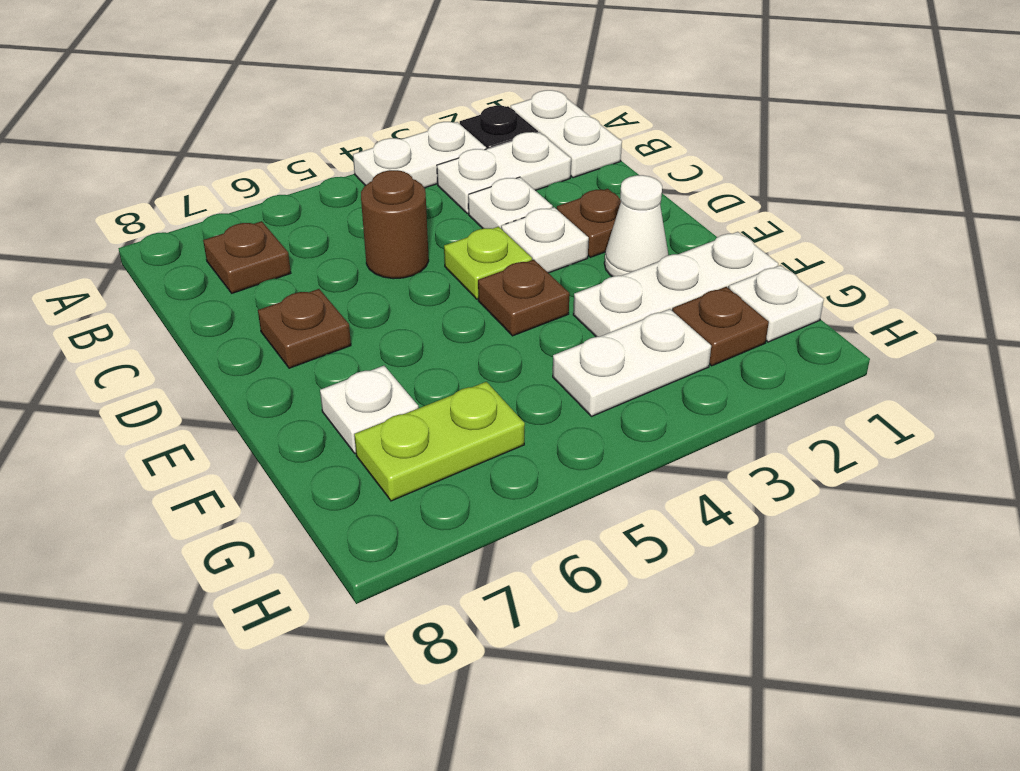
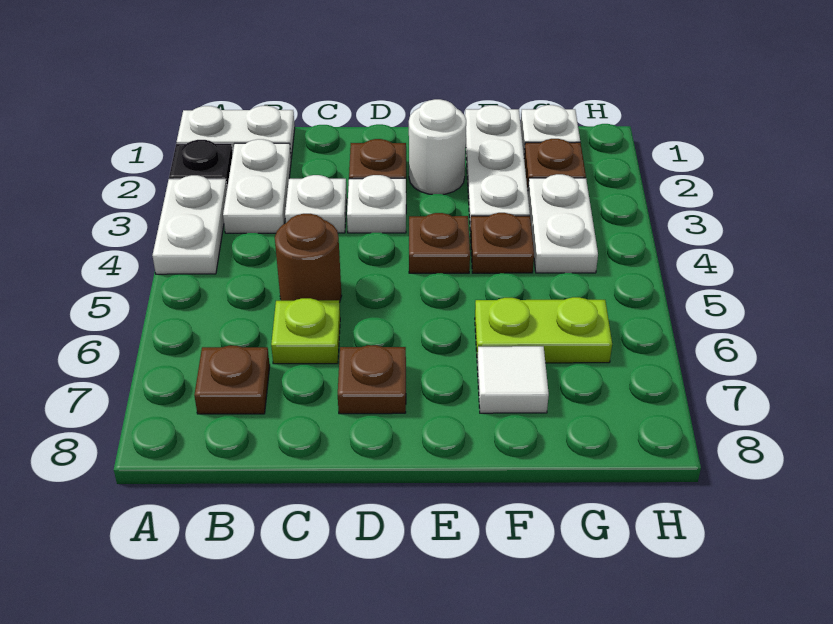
lime plate D4 level 1 -> lime plate C6 level 1
white cone E2 level 1 -> white round brick E2 level 1
none -> brown plate F4 level 1
white plate F7 level 1 -> white tile F7 level 1
lime plate G6:G7 level 1 -> lime plate F6:G6 level 1

